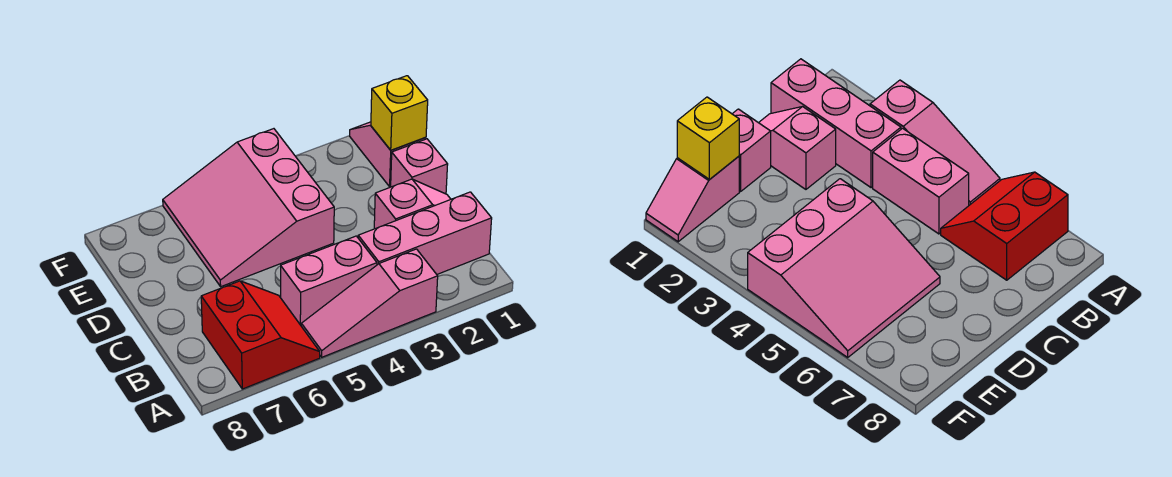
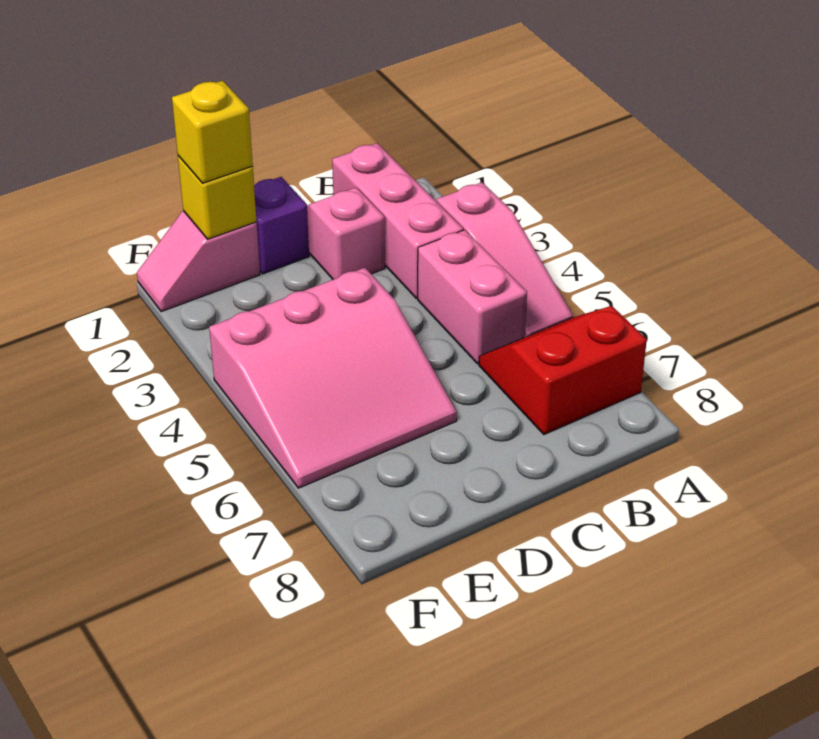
pink brick D1 level 1 -> purple brick D1 level 1
none -> yellow brick E1 level 3

